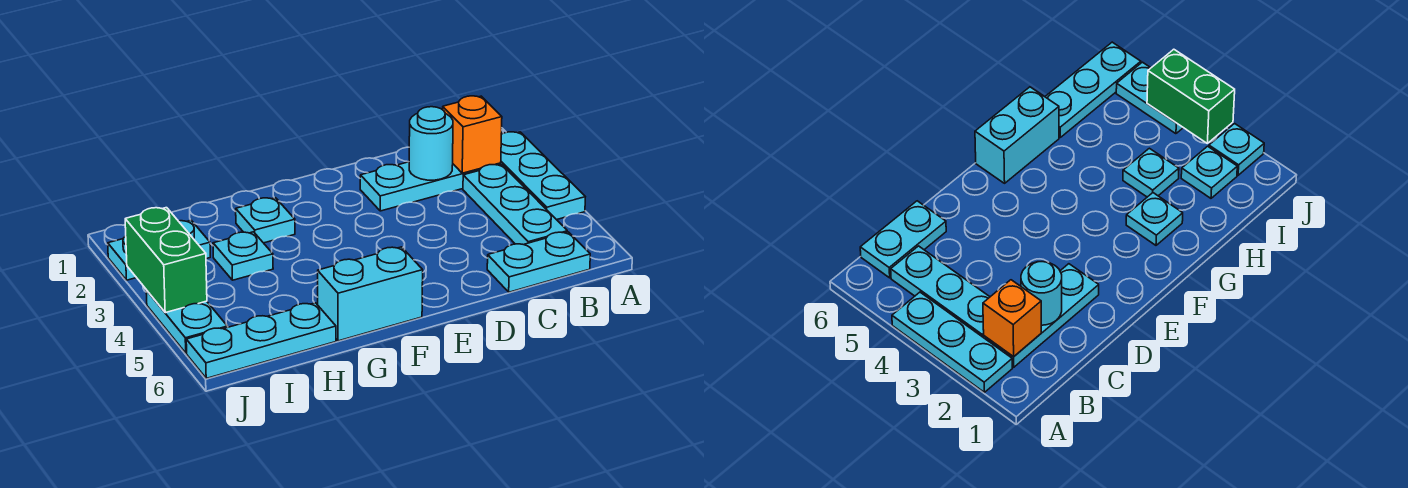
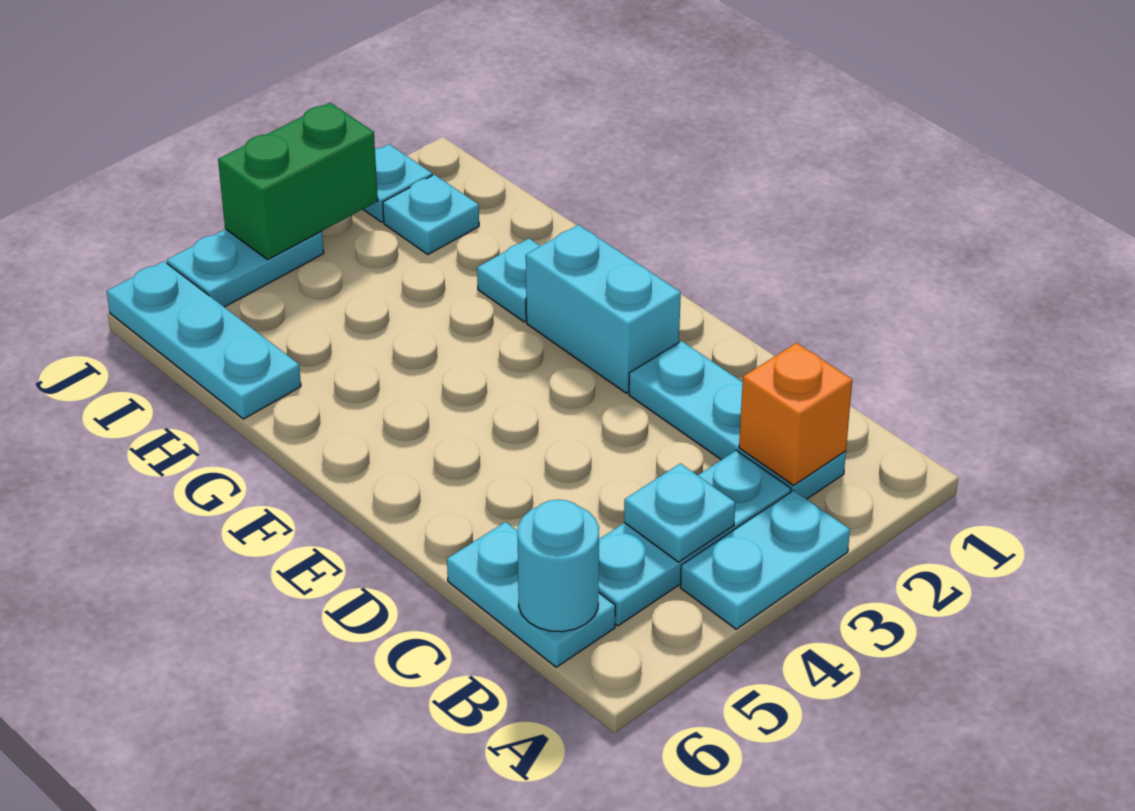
cyan plate A2:A4 level 1 -> cyan plate A3:A4 level 1
cyan round brick C2 level 2 -> cyan round brick B6 level 2
cyan brick F6:G6 level 1 -> cyan brick E2:F2 level 1
cyan plate H3 level 1 -> cyan plate B4 level 2

